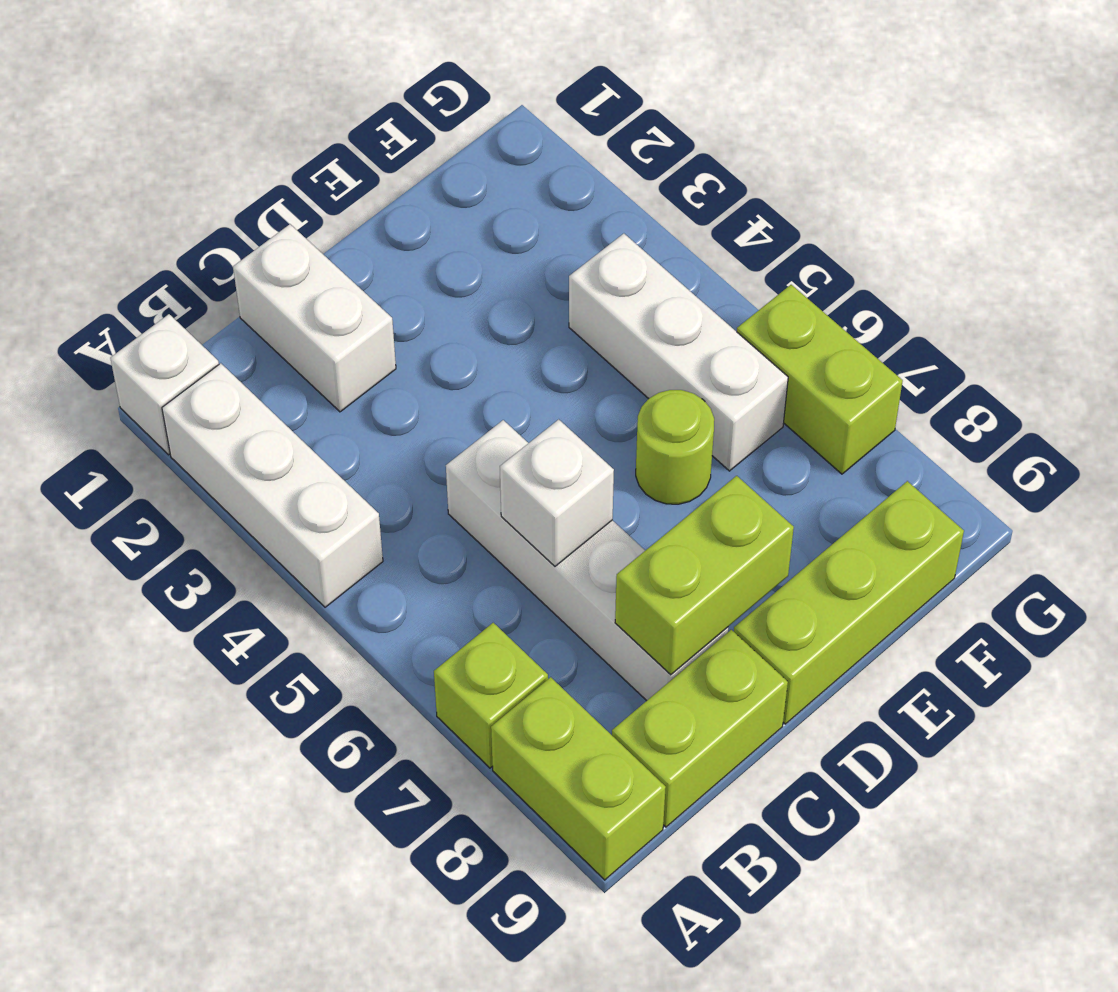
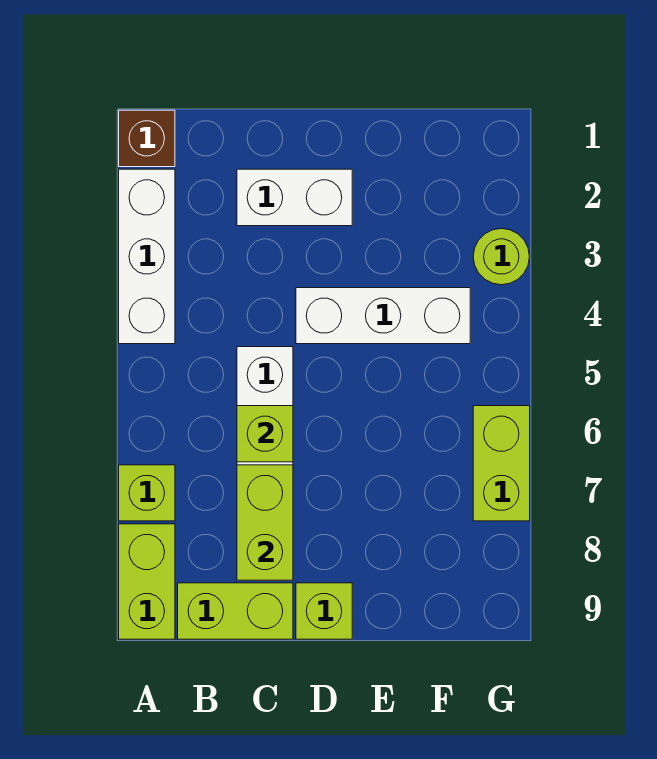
white brick A1 level 1 -> brown brick A1 level 1
white brick C1:C2 level 1 -> white brick C2:D2 level 1
white brick C6 level 2 -> lime brick C6 level 2
lime brick C8:D8 level 2 -> lime brick C7:C8 level 2
lime brick D9:F9 level 1 -> lime brick D9 level 1
lime round brick E6 level 1 -> lime round brick G3 level 1
white brick F4:F6 level 1 -> white brick D4:F4 level 1

